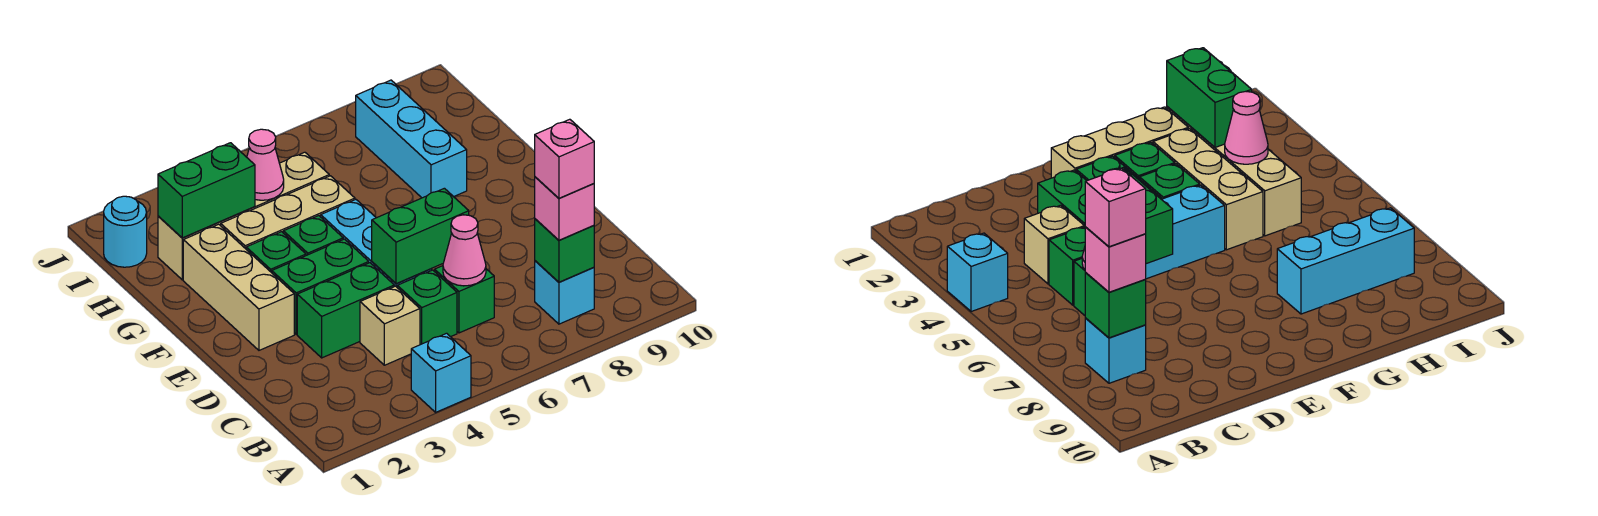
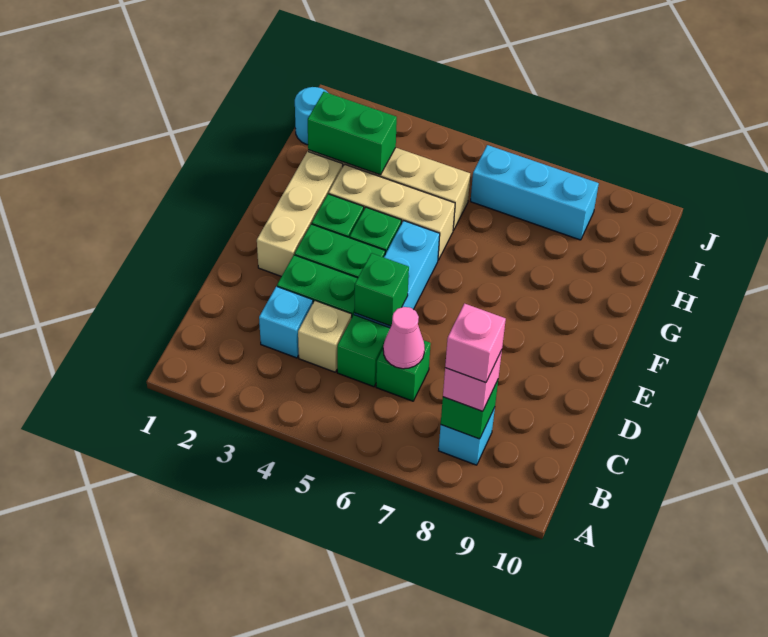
cyan brick A4 level 1 -> cyan brick C3 level 1
green brick D5:D6 level 2 -> green brick D5 level 2
cyan brick G8:I8 level 1 -> cyan brick I6:I8 level 1
pink cone H4 level 2 -> none

